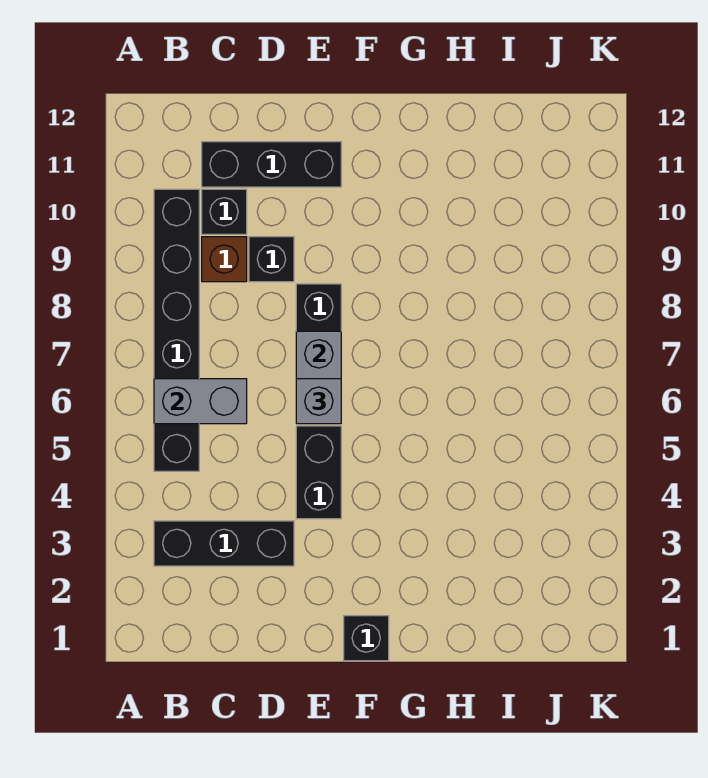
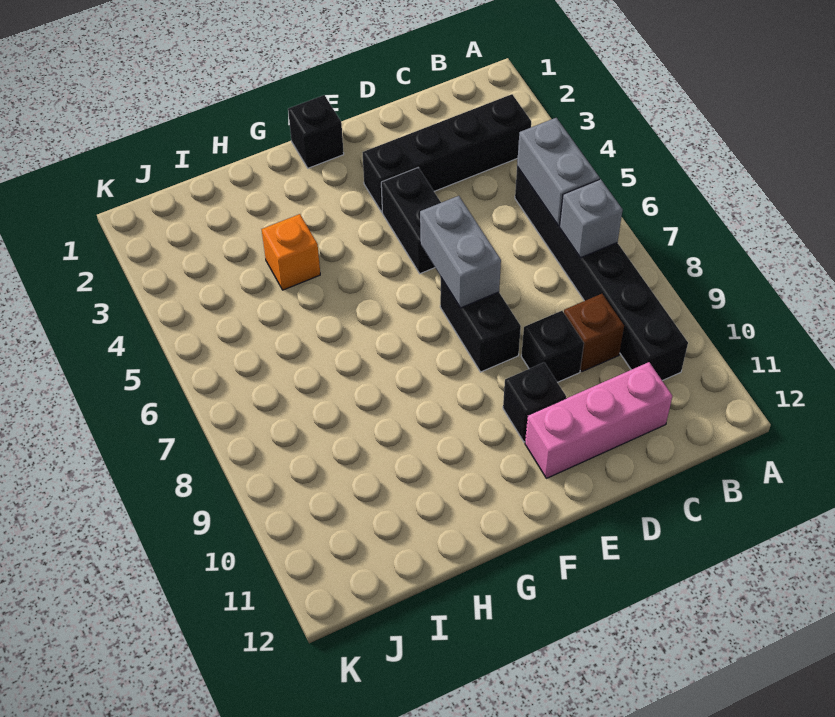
black brick B3:D3 level 1 -> black brick B3:E3 level 1
grey brick B6:C6 level 2 -> grey brick B5:B6 level 2
black brick C10 level 1 -> black brick E10 level 1
black brick C11:E11 level 1 -> pink brick C11:E11 level 1
grey brick E6 level 3 -> grey brick B7 level 2
none -> orange brick H4 level 1

